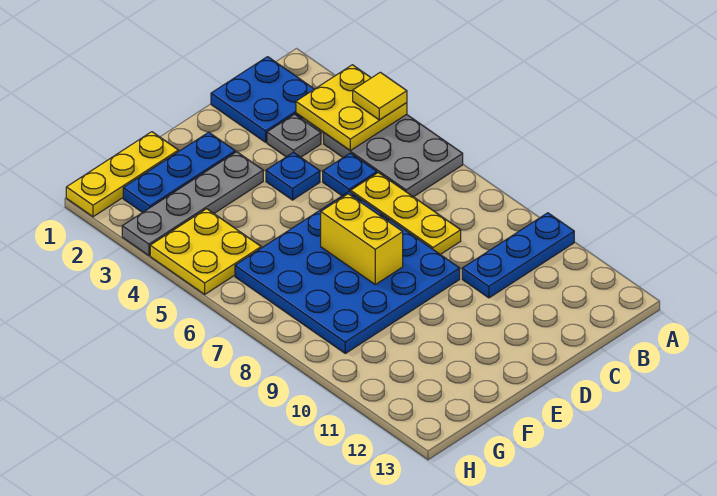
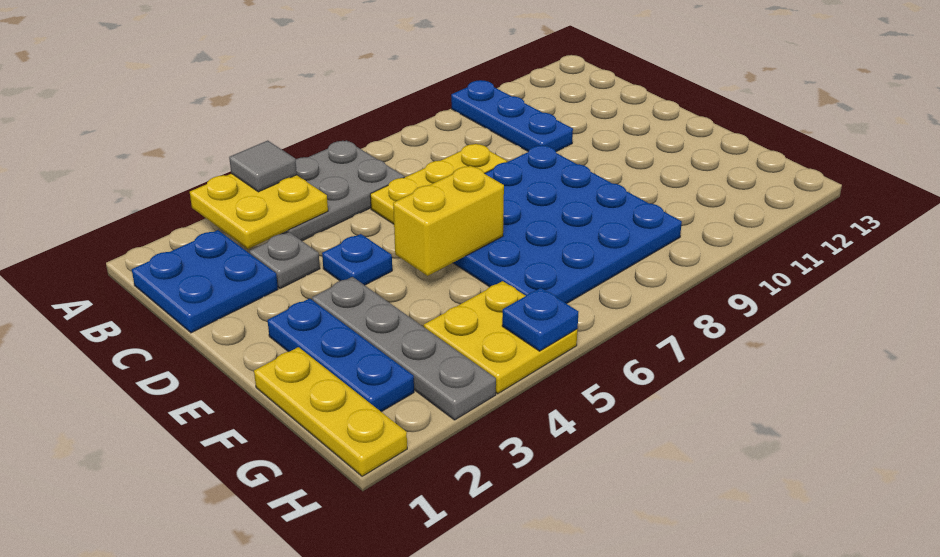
yellow tile A4 level 3 -> grey tile A4 level 3
blue plate C5 level 1 -> blue plate H5 level 2
yellow brick E7:E8 level 2 -> yellow brick E5:E6 level 2

